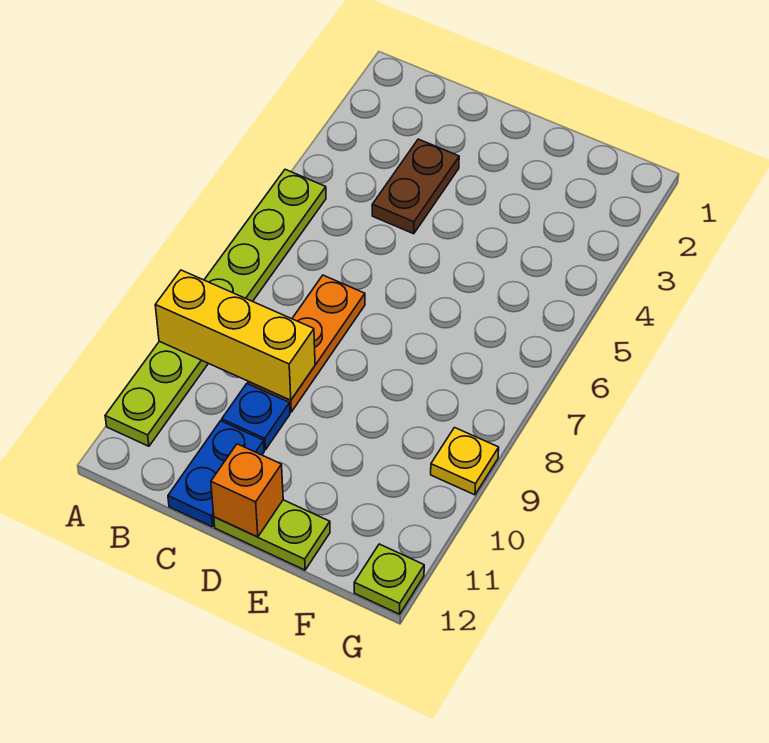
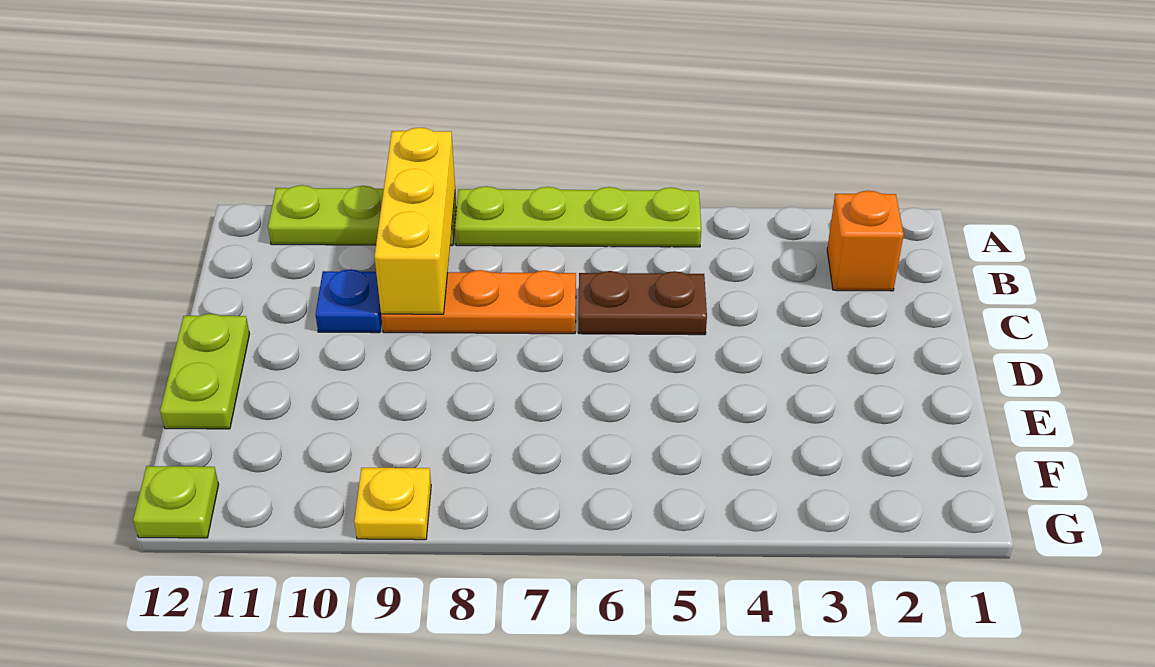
brown plate C3:C4 level 1 -> brown plate C5:C6 level 1
blue plate C11:C12 level 1 -> none
orange brick D12 level 2 -> orange brick B2 level 1

